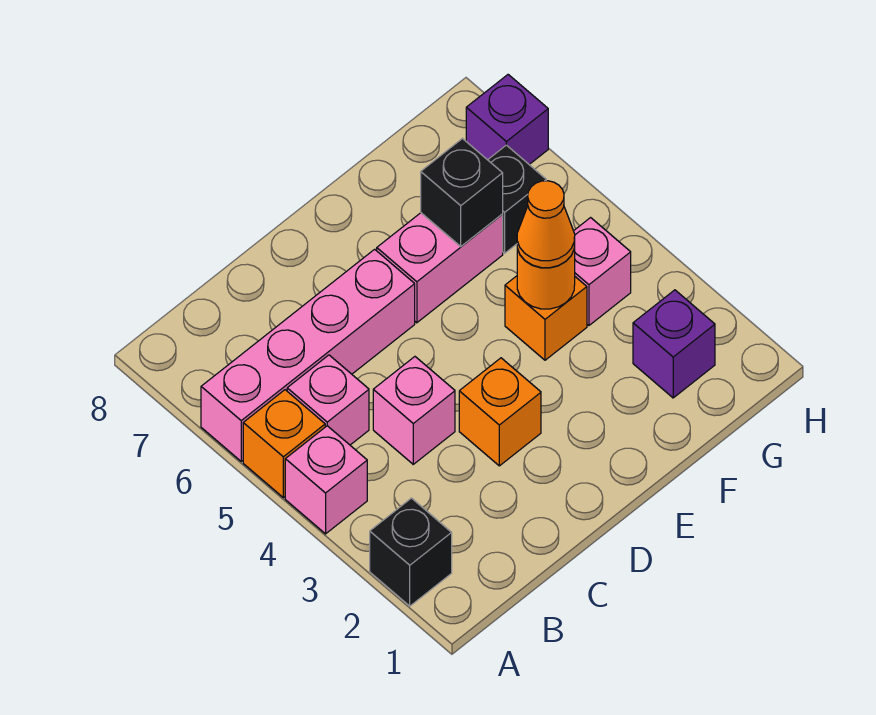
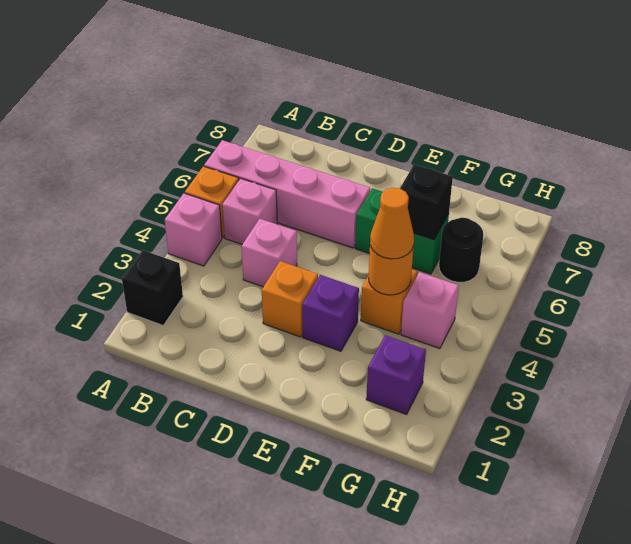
pink brick E6:F6 level 1 -> green brick E6:F6 level 1
black brick G6 level 1 -> black round brick G6 level 1
purple brick H7 level 1 -> purple brick E3 level 1

